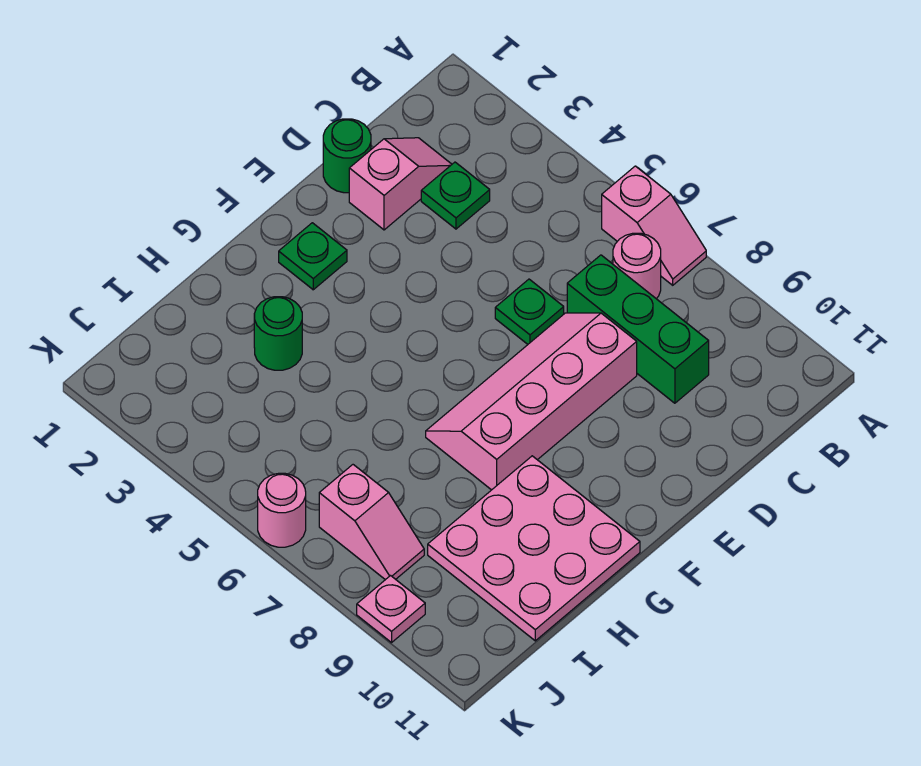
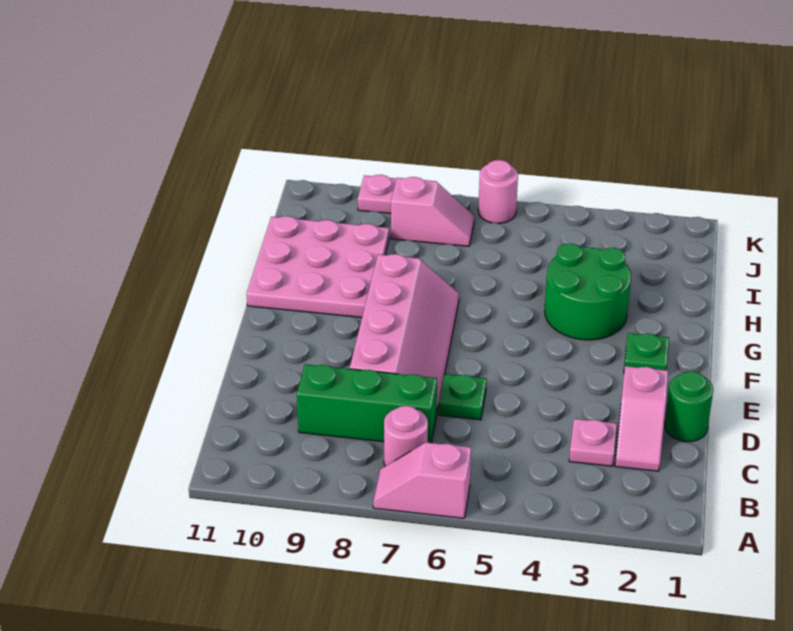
green plate C3 level 1 -> pink plate C3 level 1
green round brick H3 level 1 -> green round brick G3:H4 level 1
pink slope J7:J8 level 1 top 7 -> pink slope J7:J8 level 1 top 8

